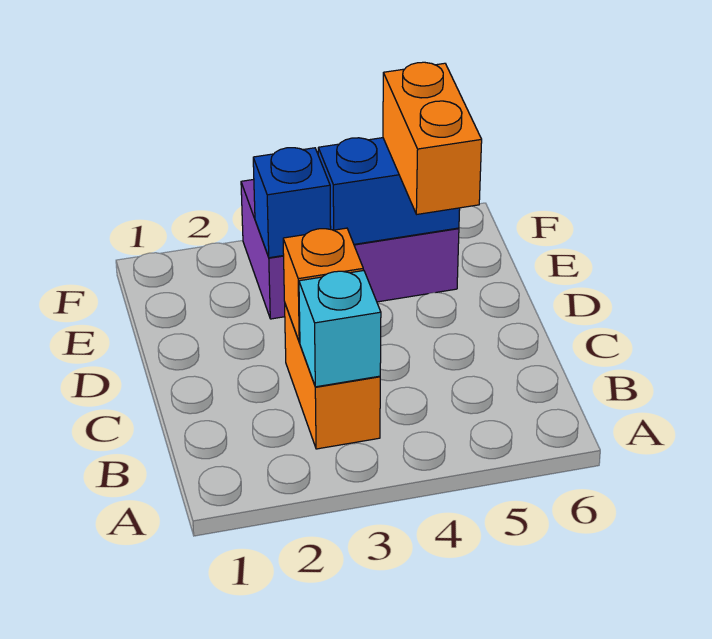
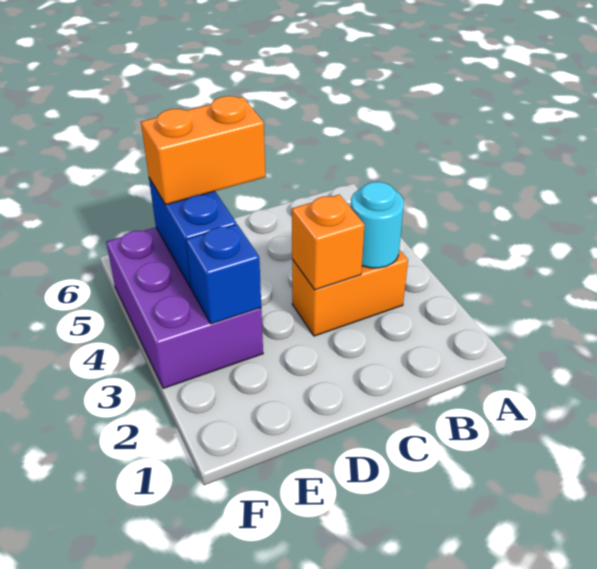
cyan brick B3 level 2 -> cyan round brick B3 level 2

